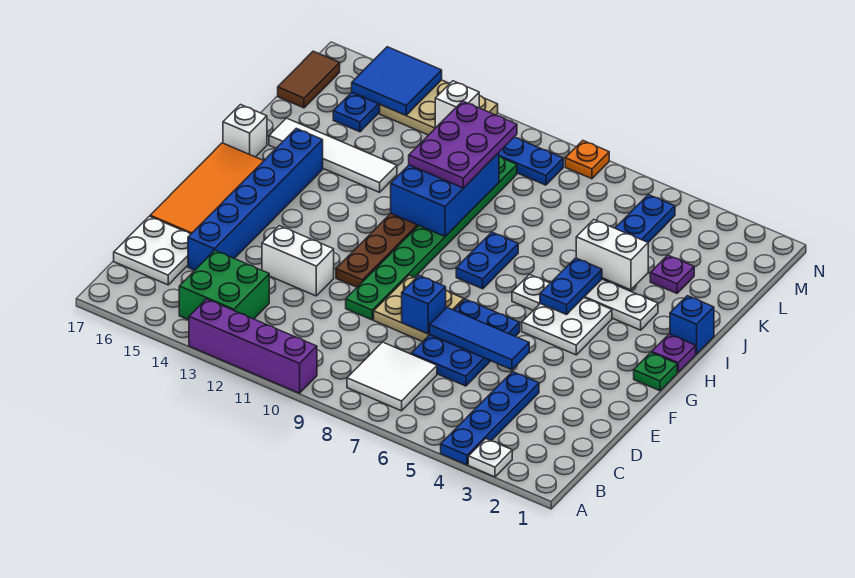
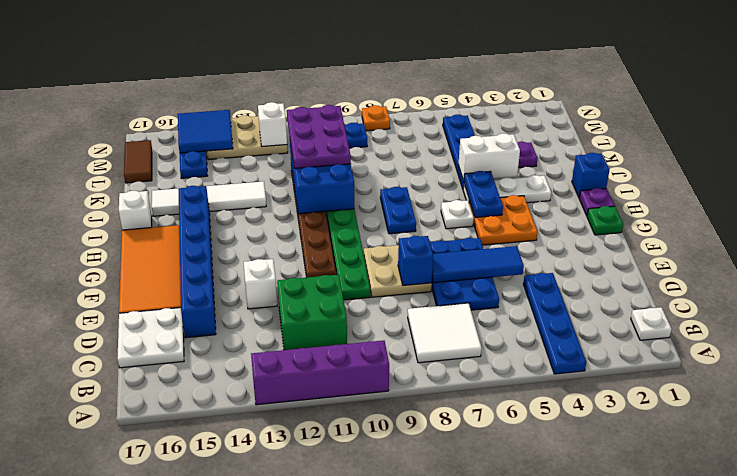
white plate A3 level 1 -> white plate B1 level 1
green brick B13:C14 level 1 -> green brick C11:D12 level 1
white brick E12:E13 level 1 -> white brick E13 level 1
white plate G4:H5 level 1 -> orange plate G4:H5 level 1

